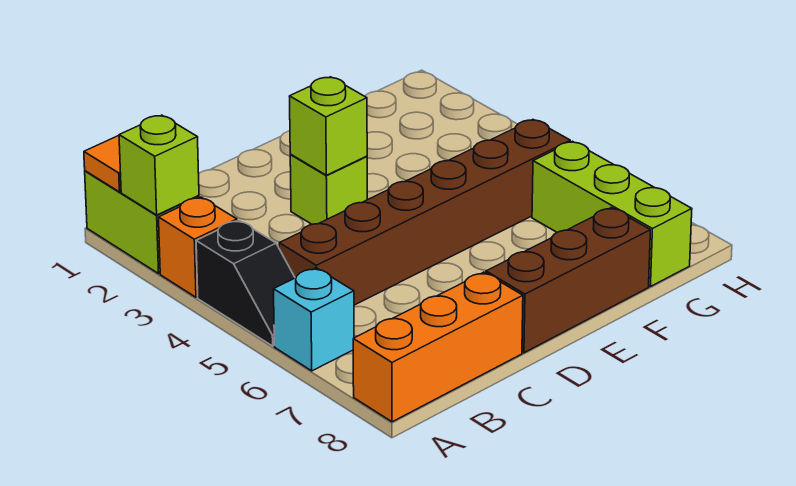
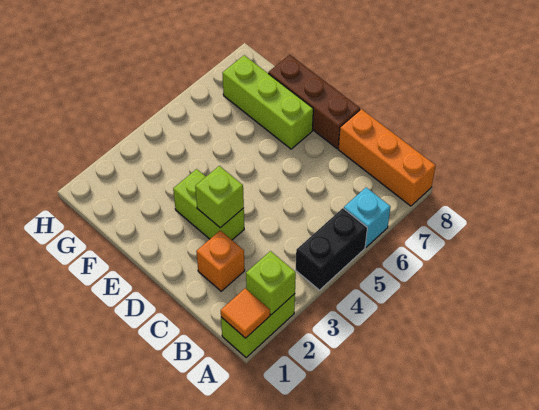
orange brick A3 level 1 -> orange brick C2 level 1
black slope A4:A5 level 1 top 4 -> black brick A4:A5 level 1
brown brick B5:G5 level 1 -> none
lime brick D3 level 1 -> lime brick D3:E3 level 1
lime brick G6:G8 level 1 -> lime brick E7:G7 level 1

